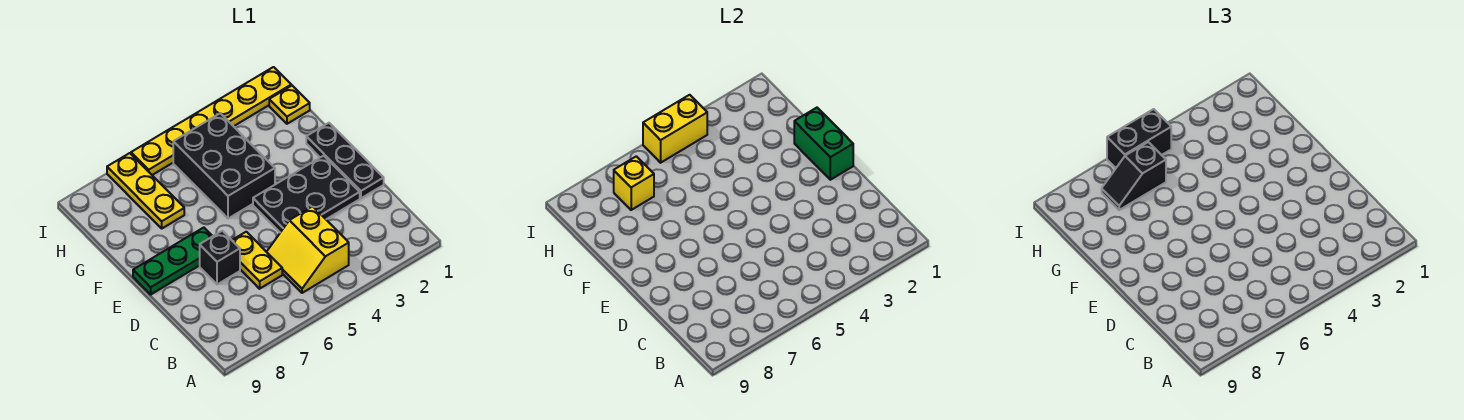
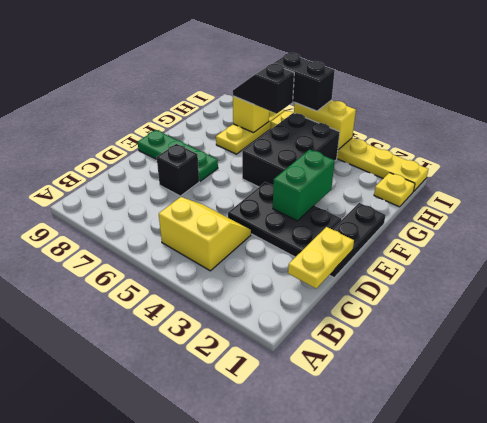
yellow slope B4:C5 level 1 top 4 -> yellow slope B4:C5 level 1 top B
yellow plate C6:D6 level 1 -> yellow plate C1:D1 level 2
green brick E1:F1 level 2 -> green brick E3:F3 level 2

